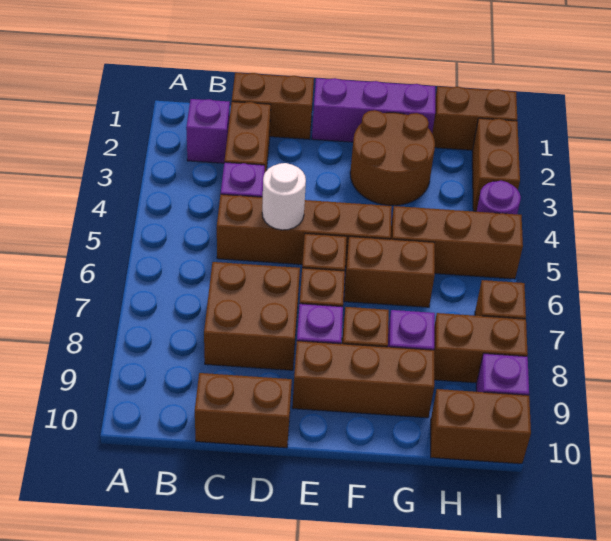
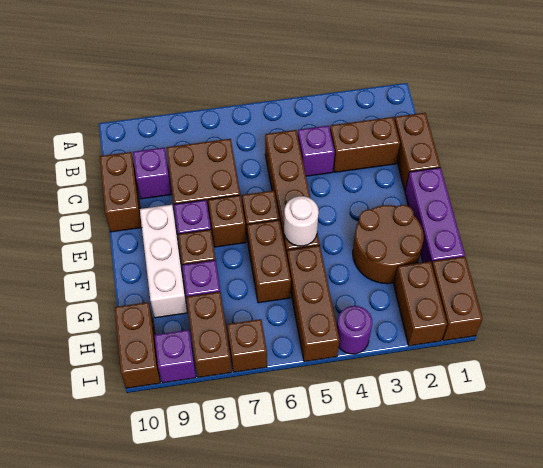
purple brick B2 level 1 -> purple brick C9 level 1
white round brick D5 level 2 -> white round brick F5 level 2
brown brick E9:G9 level 1 -> white brick E9:G9 level 1
brown brick I2:I3 level 1 -> brown brick H2:I2 level 1

